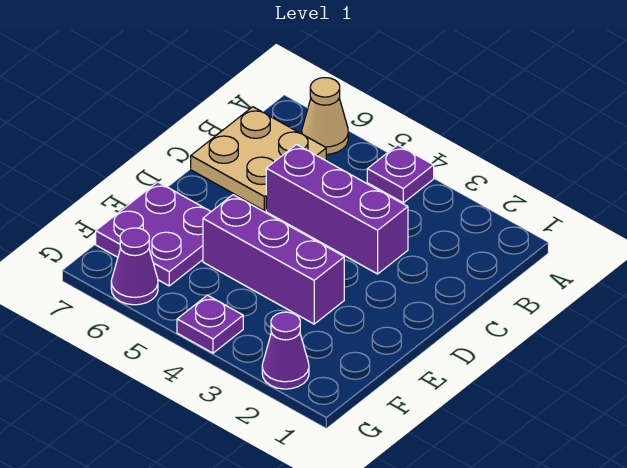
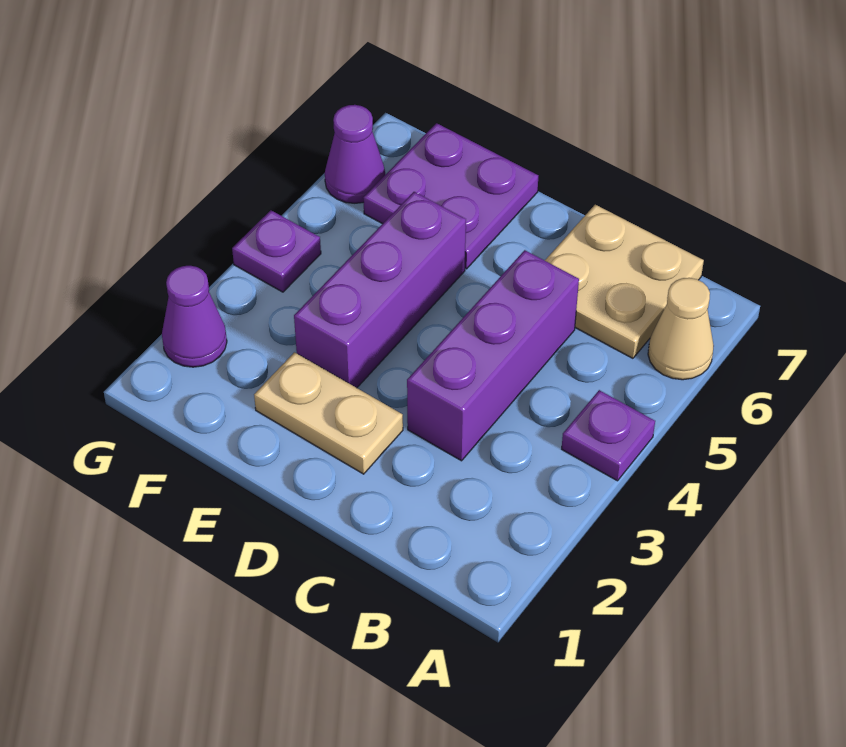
none -> tan plate D2:E2 level 1

